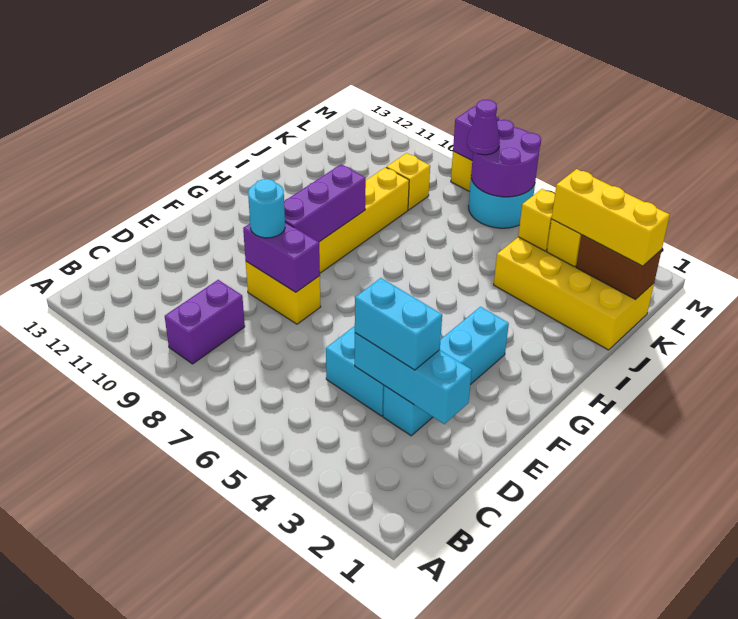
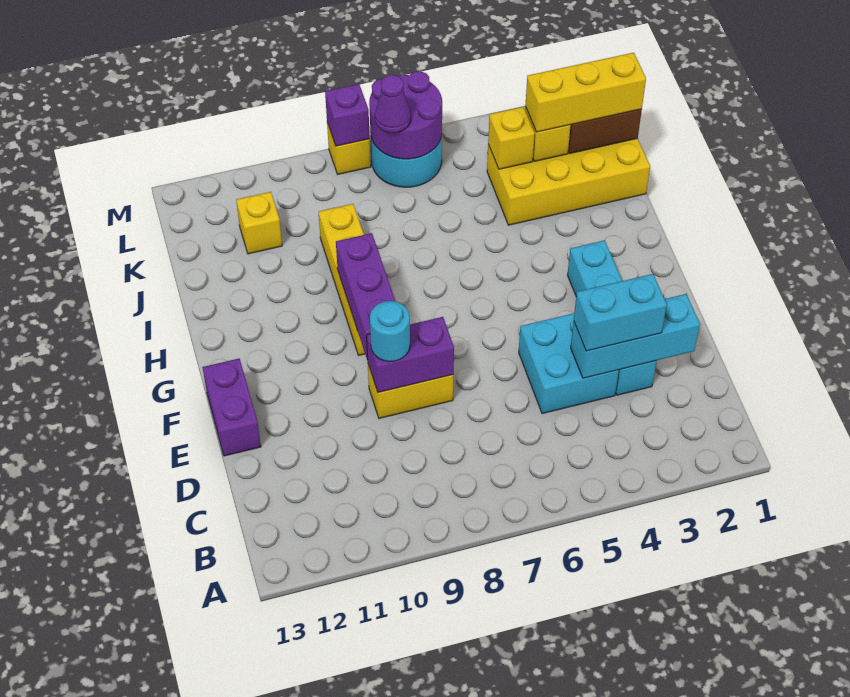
purple brick B9:C9 level 1 -> purple brick E13:F13 level 1
yellow brick K9 level 1 -> yellow brick K11 level 1

